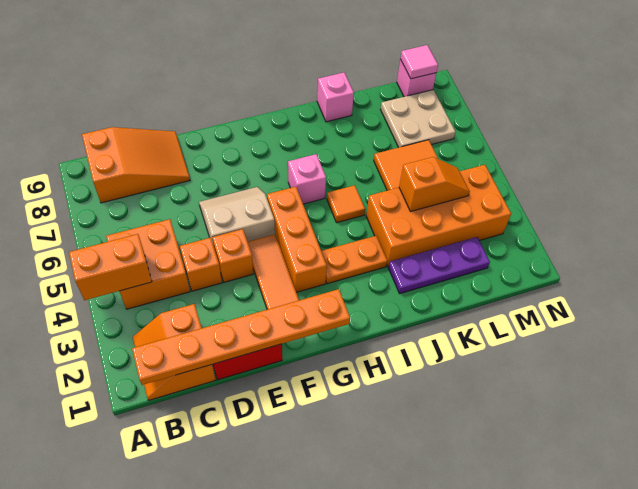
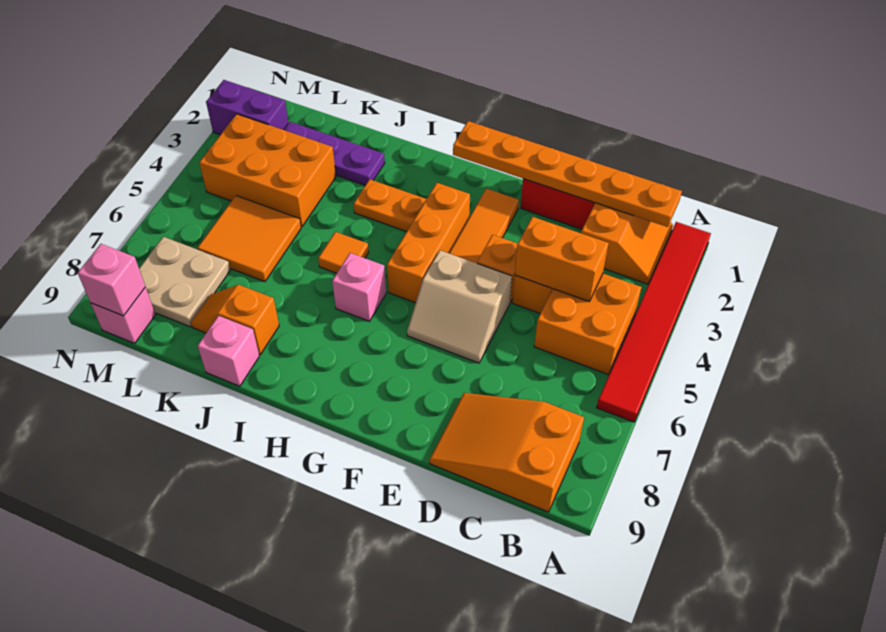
none -> red tile A1:A6 level 1
orange brick A4:B4 level 2 -> orange brick C4:D4 level 2
orange brick J3:M4 level 1 -> orange brick K3:M4 level 1
orange slope K4:L4 level 2 top K -> orange slope J8:K8 level 1 top J
none -> purple brick M2:N2 level 1
pink tile M9 level 2 -> pink brick M9 level 2

